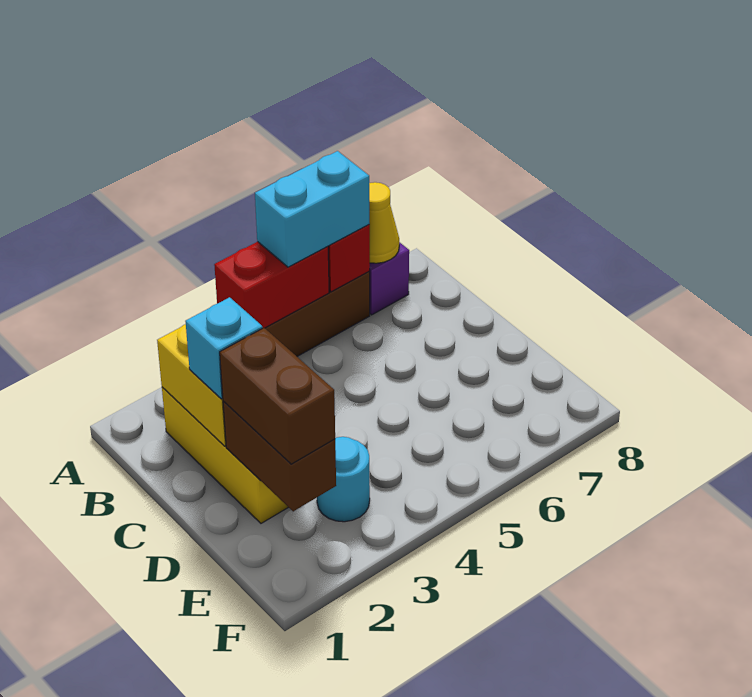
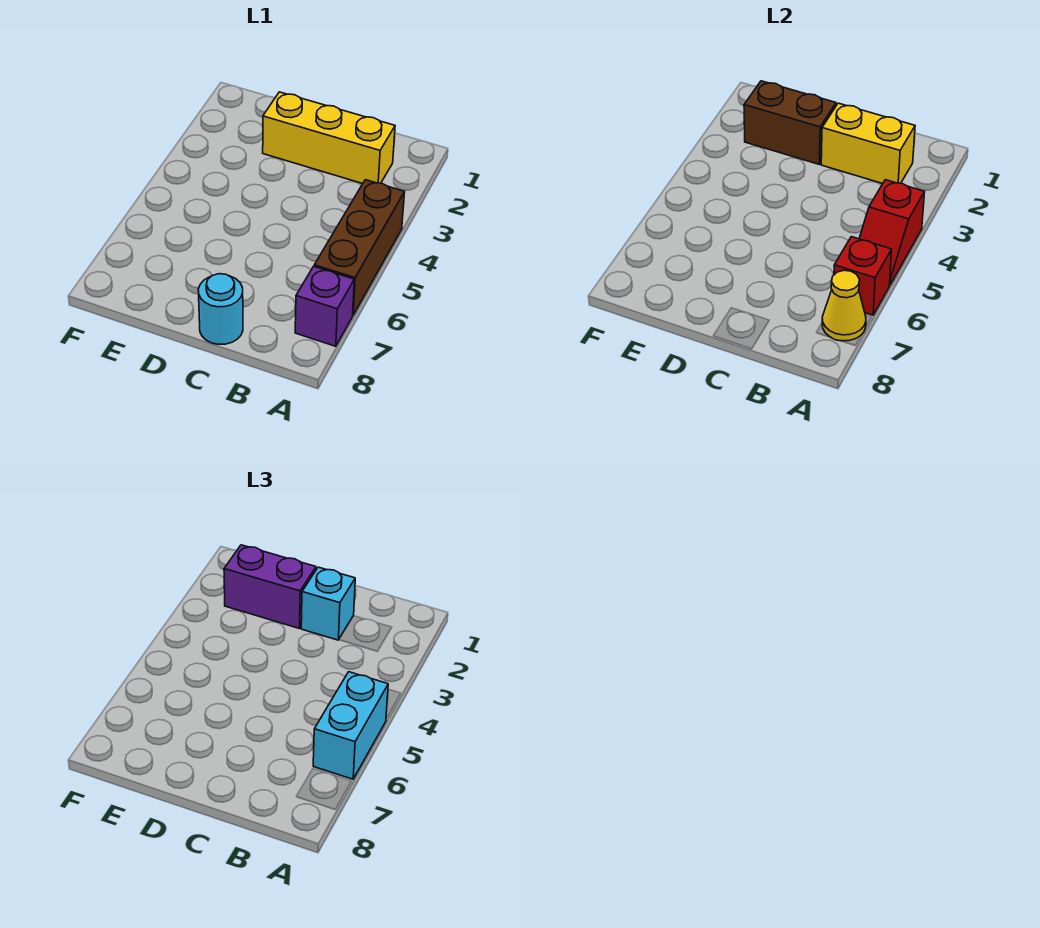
red brick A4:A5 level 2 -> red slope A4:A5 level 2 top 4
brown brick D2:E2 level 3 -> purple brick D2:E2 level 3
cyan round brick E3 level 1 -> cyan round brick C8 level 1

